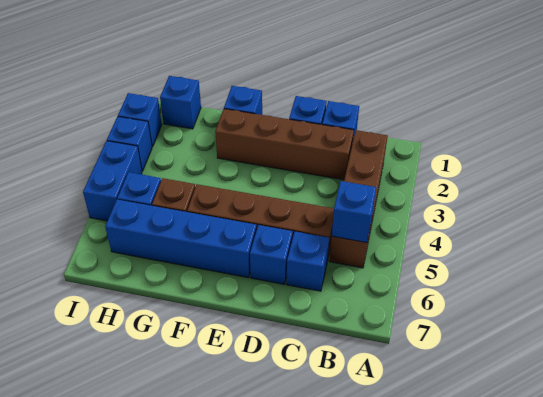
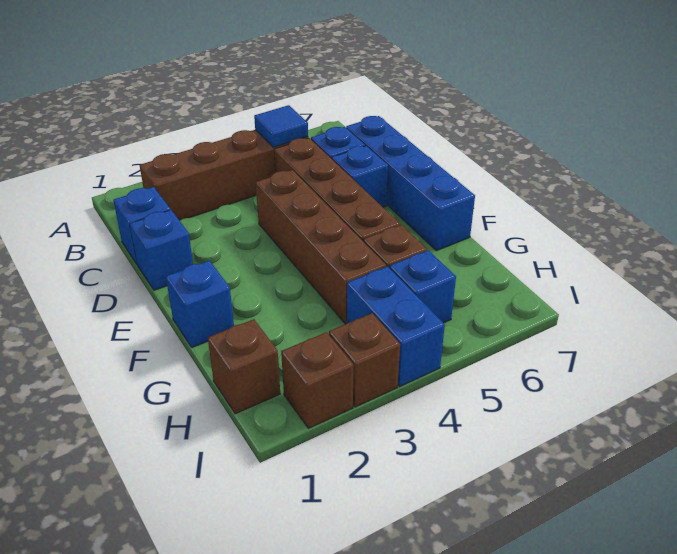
blue brick B5 level 2 -> blue tile B5 level 2
brown brick C2:F2 level 1 -> brown brick D4:G4 level 1
blue brick E6:H6 level 1 -> blue brick C7:F7 level 1
blue brick H1 level 1 -> brown brick H1 level 1
blue brick I2 level 1 -> brown brick I2 level 1
blue brick I3 level 1 -> brown brick I3 level 1
blue brick I4:I5 level 1 -> blue brick H4:I4 level 1

